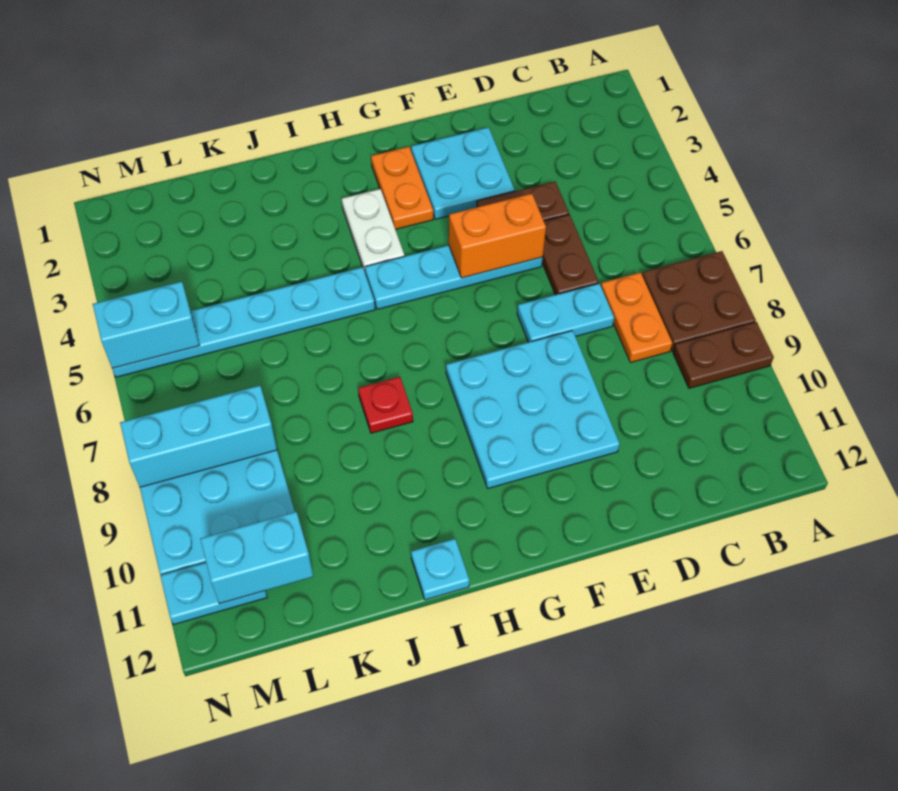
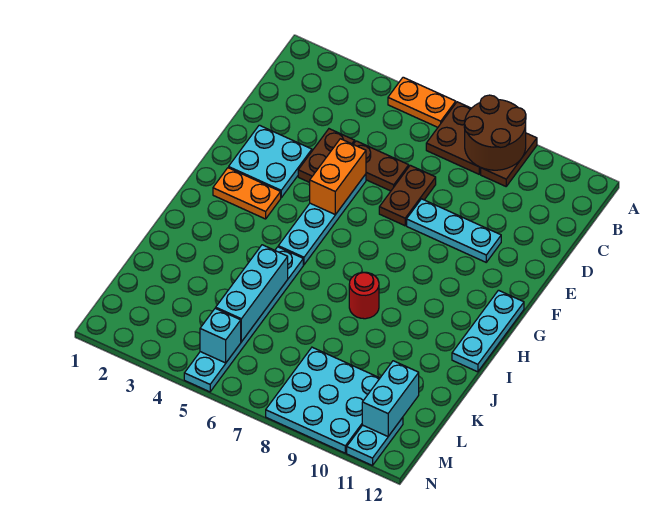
none -> brown round brick A8:B9 level 2
orange plate C7:C8 level 1 -> orange plate A5:A6 level 1
cyan plate D7:E7 level 1 -> brown plate D7:E7 level 1
cyan plate E8:G10 level 1 -> cyan plate E8:E10 level 1
white plate H3:H4 level 1 -> none
red plate I8 level 1 -> red round brick I8 level 1
cyan plate I12 level 1 -> cyan plate G12:I12 level 1
cyan brick L8:N8 level 2 -> cyan brick J5:L5 level 2
cyan brick M5:N5 level 2 -> cyan brick M5 level 2

